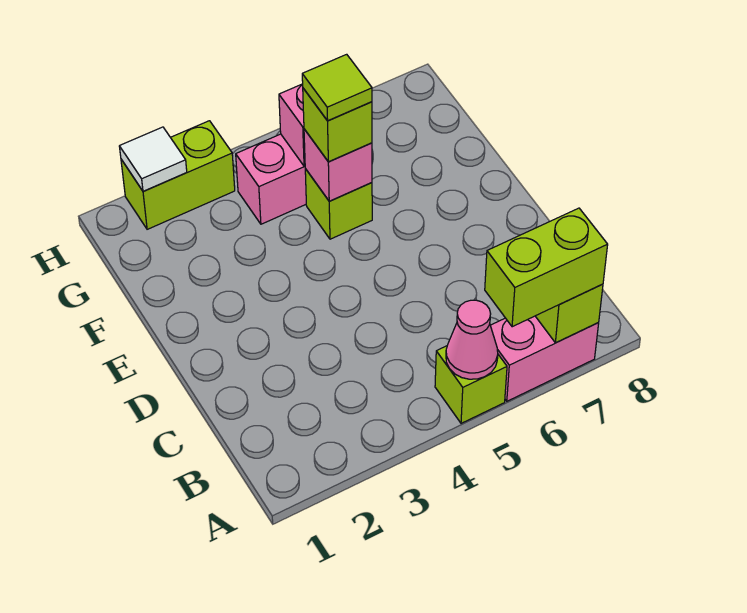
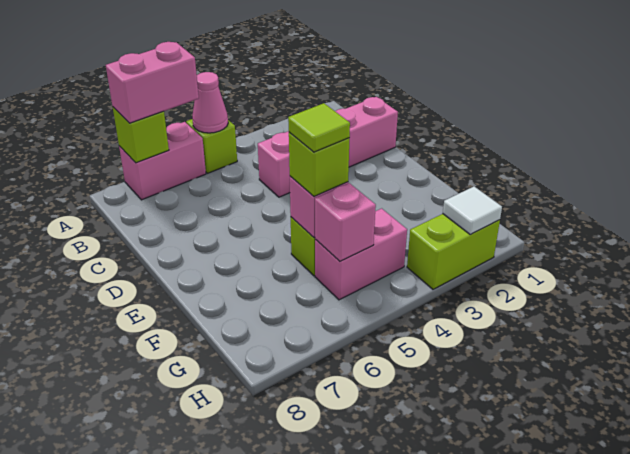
lime brick A6:A7 level 3 -> pink brick A6:A7 level 3
none -> pink brick C1:C4 level 1

